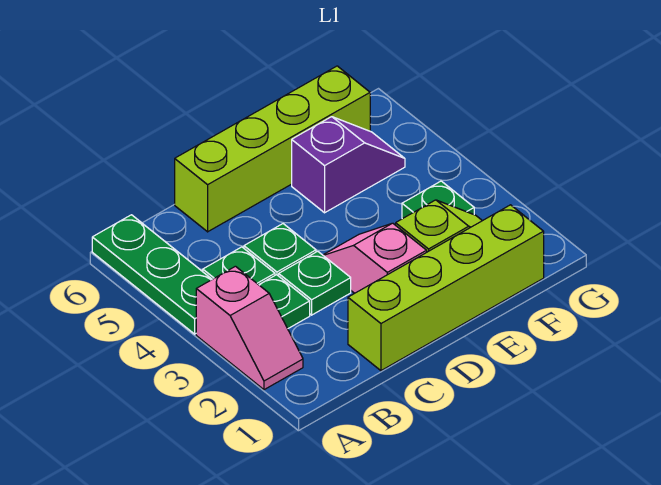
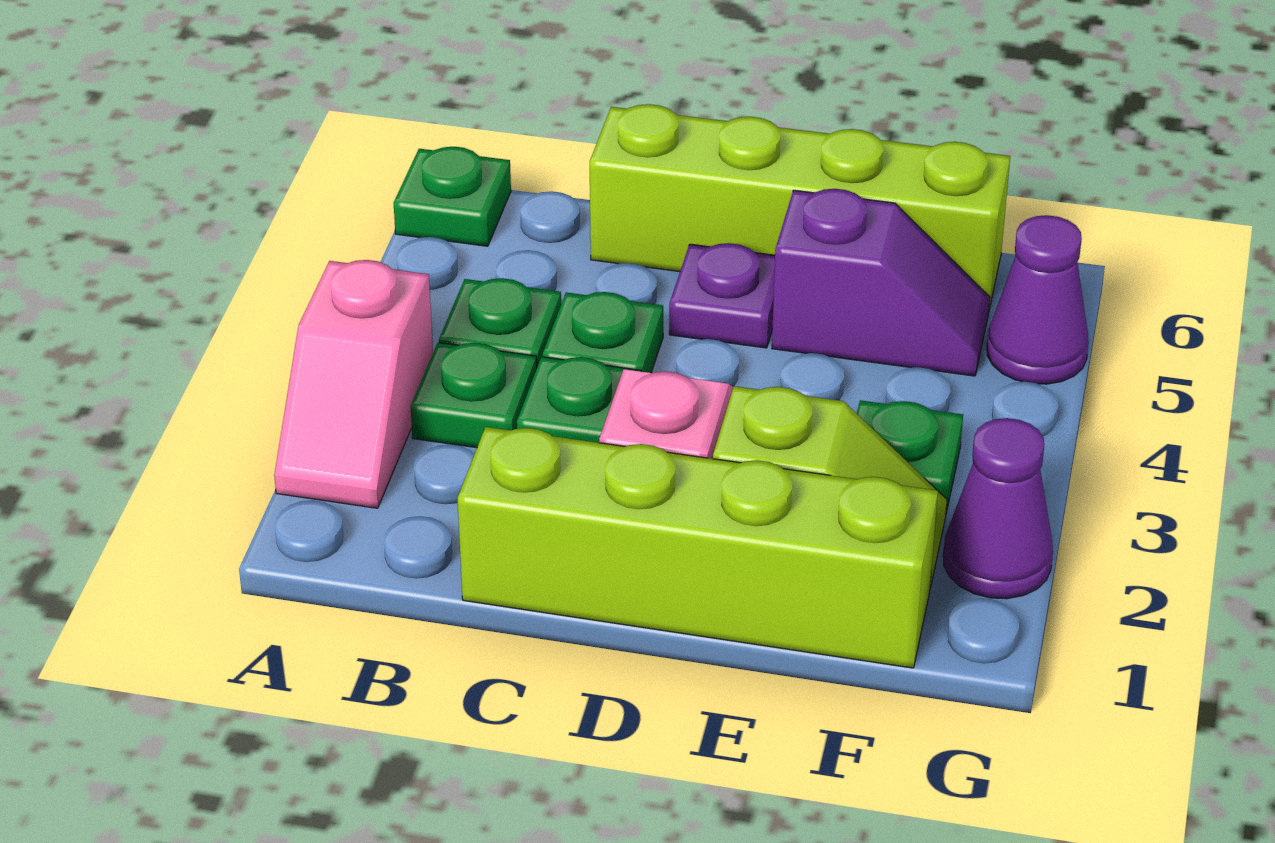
green plate A4:A6 level 1 -> green plate A6 level 1
none -> purple plate D5 level 1
none -> purple cone G2 level 1
none -> purple cone G5 level 1

